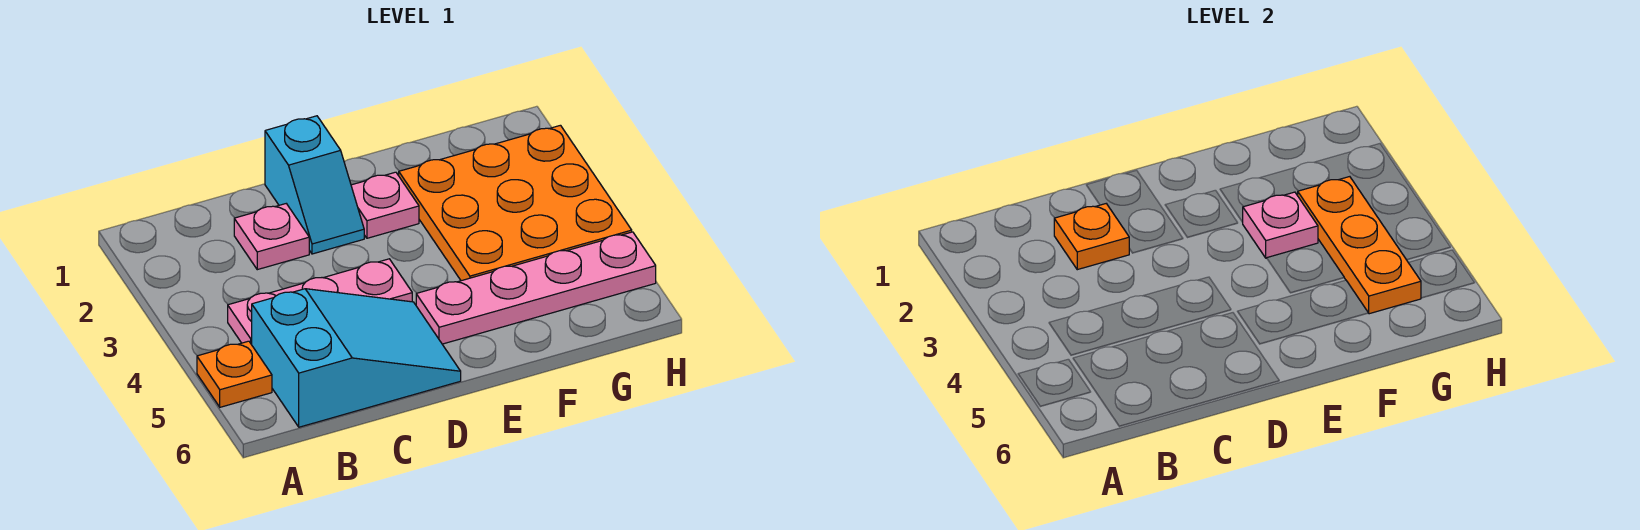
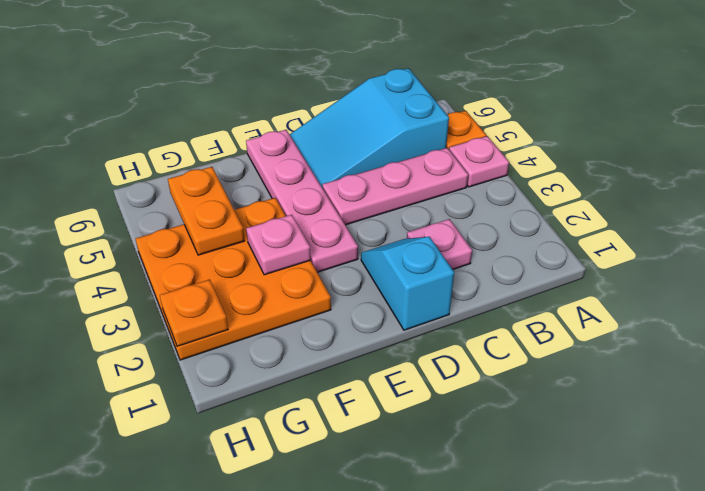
orange plate C2 level 2 -> orange plate H2 level 2
pink plate E2 level 1 -> pink plate A4 level 1
pink plate E5:H5 level 1 -> pink plate E3:E6 level 1
orange plate G3:G5 level 2 -> orange plate G4:G5 level 2

